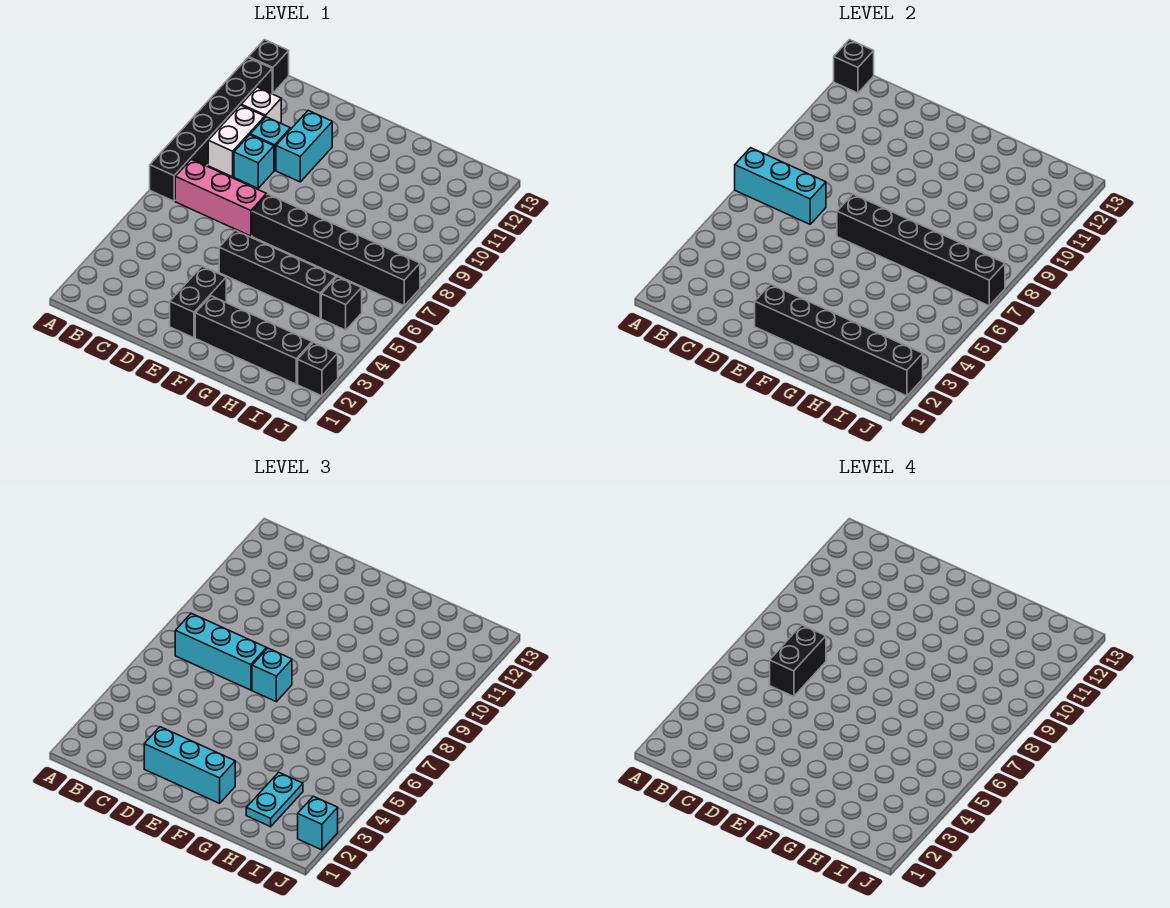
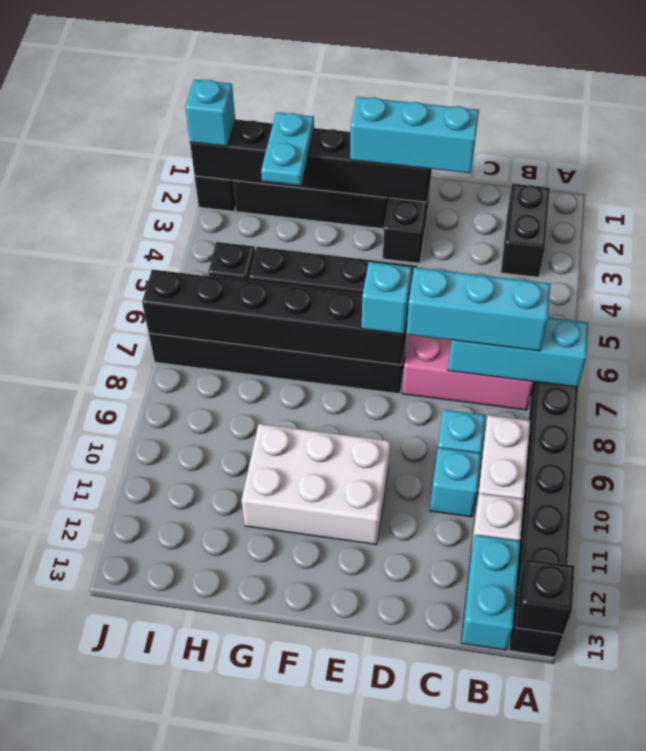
black brick C6:C7 level 4 -> black brick B2:B3 level 1
cyan brick D10:D11 level 1 -> cyan brick B12:B13 level 1
none -> white brick E10:G11 level 1

